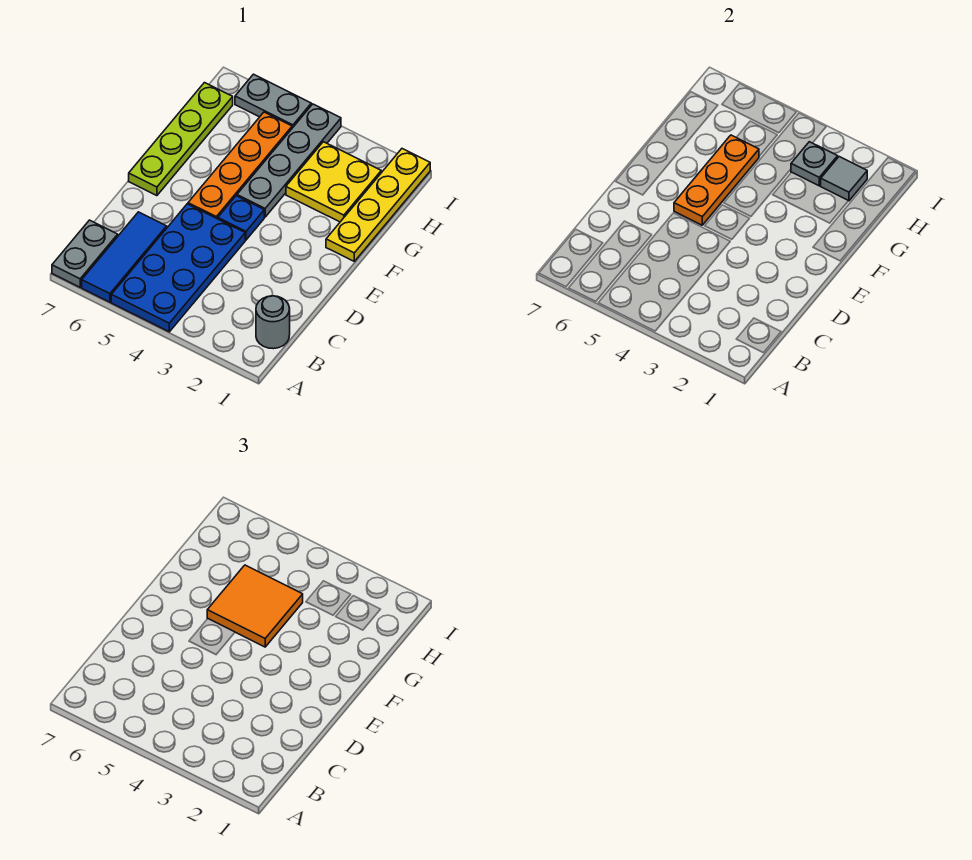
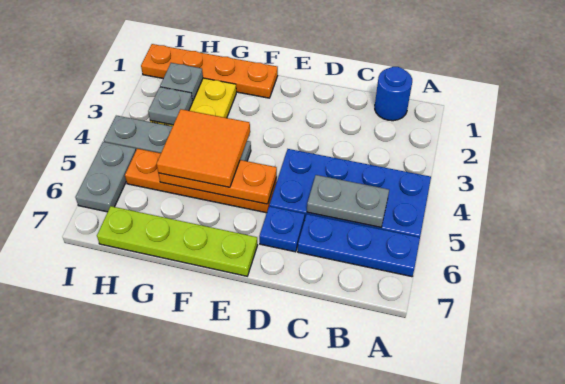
blue tile A6:C6 level 1 -> blue plate A6:C6 level 1
grey plate A7:B7 level 1 -> grey plate B5:C5 level 2
grey round brick B1 level 1 -> blue round brick B1 level 1
blue plate E4 level 1 -> blue plate D6 level 1
yellow plate F1:I1 level 1 -> orange plate F1:I1 level 1
grey tile H2 level 2 -> grey plate H2 level 2

